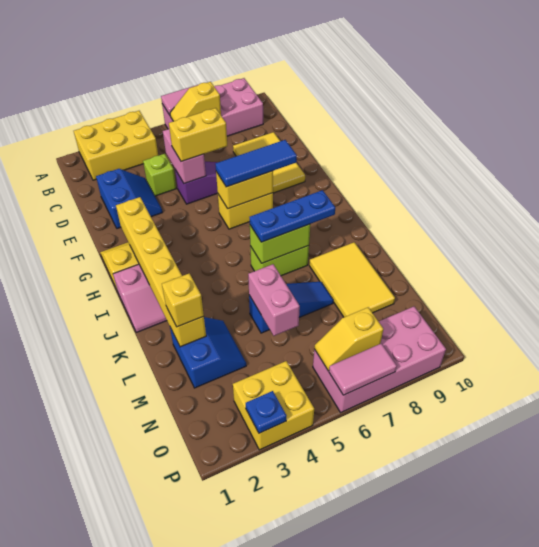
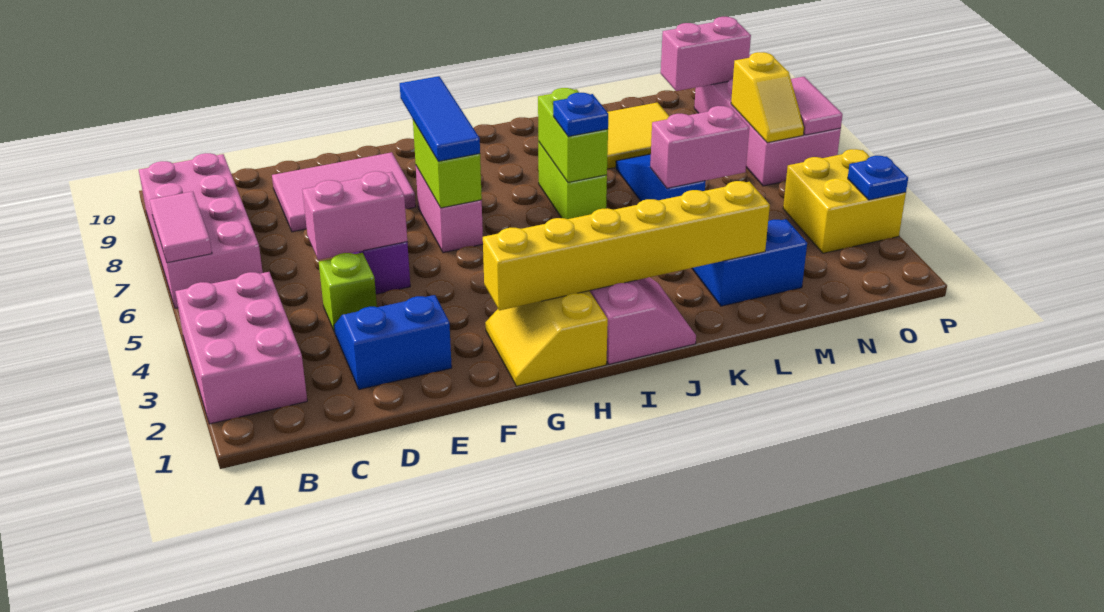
yellow brick A2:B4 level 1 -> pink brick A2:B4 level 1
yellow slope B6:B7 level 2 top 7 -> none
yellow tile D8:F9 level 1 -> pink tile D8:F9 level 1
yellow brick E5:E6 level 3 -> none
yellow brick G6:G7 level 1 -> pink brick G6:G7 level 1
yellow brick G6:G7 level 2 -> lime brick G6:G7 level 2
blue plate J6:J8 level 3 -> blue plate J6 level 3
yellow brick L2 level 3 -> none
none -> pink brick N9:O9 level 2

